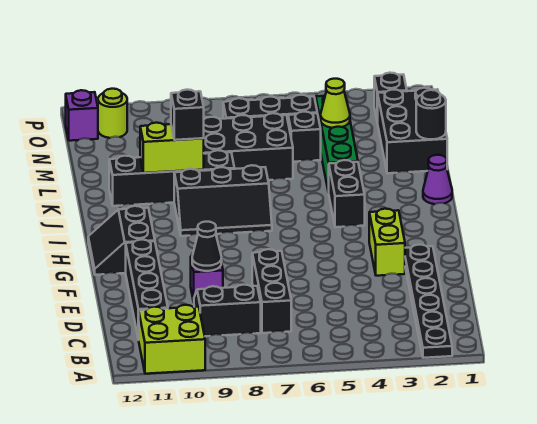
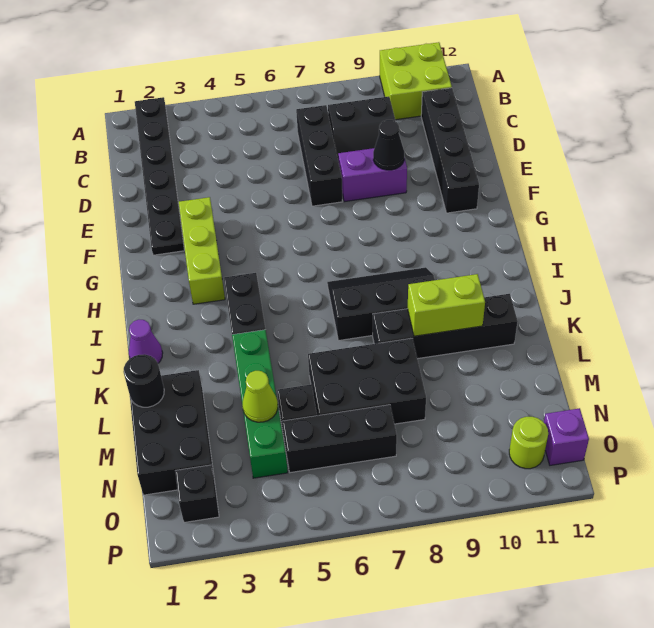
purple brick E9 level 1 -> purple brick E8:E9 level 1
lime brick F3:G3 level 1 -> lime brick F3:H3 level 1
black slope G11:H12 level 1 top 11 -> none
black brick K9 level 3 -> none

